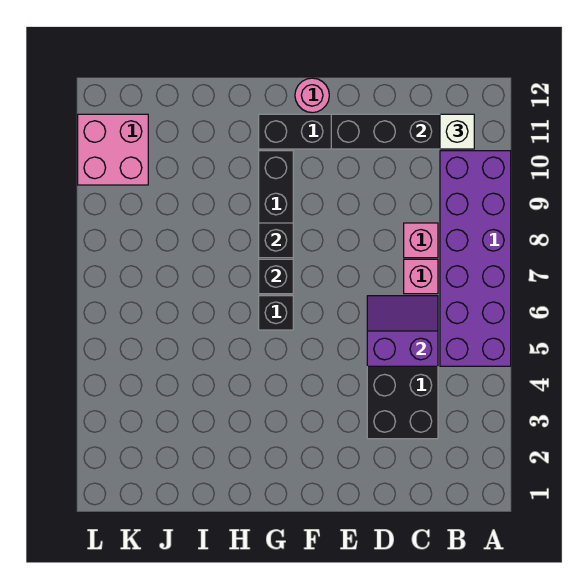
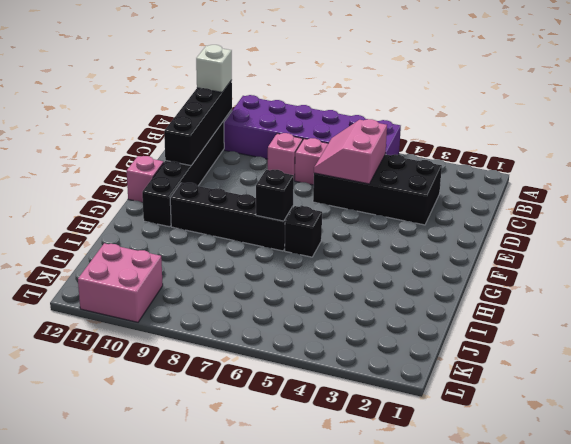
purple slope C5:D6 level 2 top 5 -> pink slope C5:D6 level 2 top 5
pink round brick F12 level 1 -> pink brick F12 level 1
black brick G8 level 2 -> none

